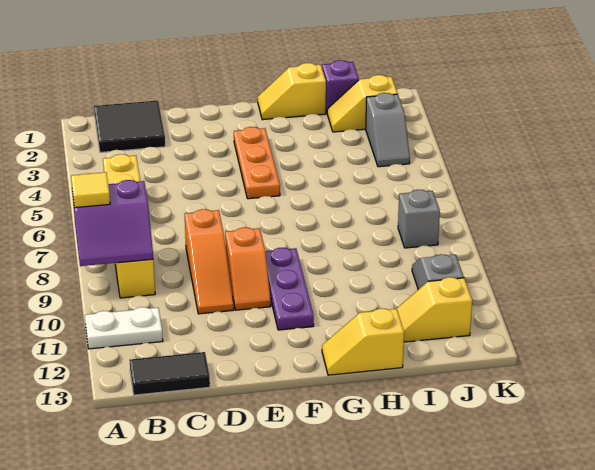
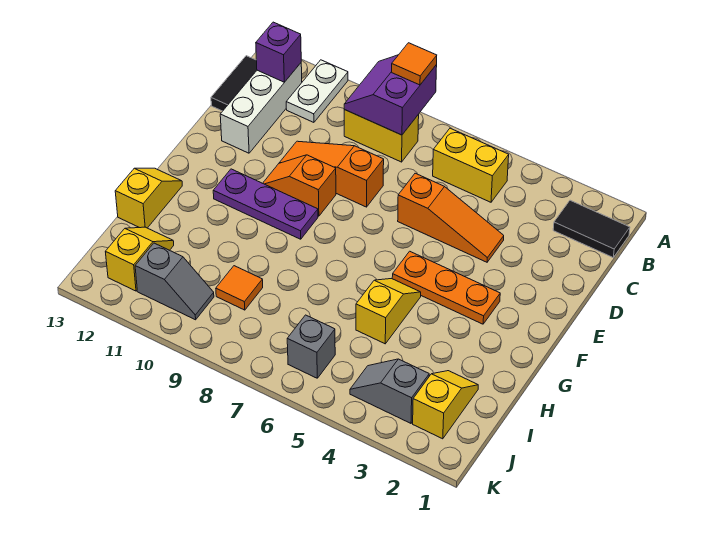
yellow tile A8 level 3 -> orange tile A8 level 3
black tile B1:C2 level 1 -> black tile B1:B2 level 1
none -> white brick B12:D12 level 1
none -> orange slope D4:D6 level 1 top 6
yellow slope G1:H1 level 1 top H -> yellow slope G5:H5 level 1 top H
purple brick I1 level 1 -> purple brick B12 level 2
none -> orange tile I9 level 1
grey brick J8 level 1 -> grey brick J6 level 1

